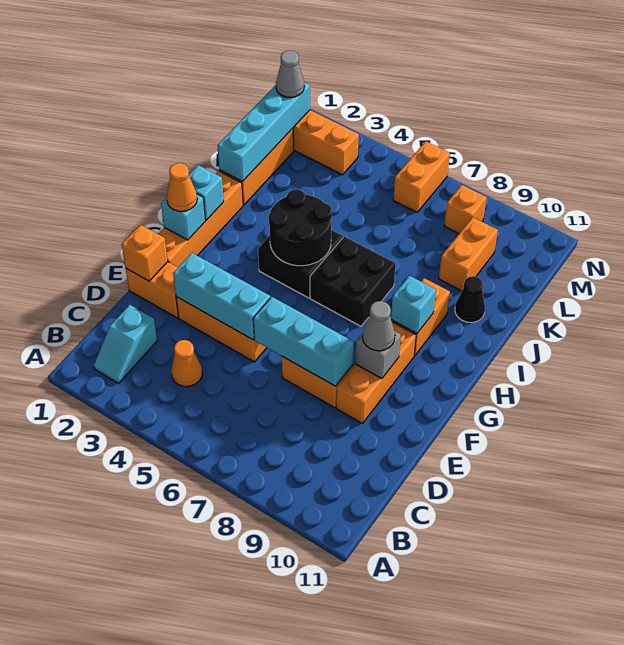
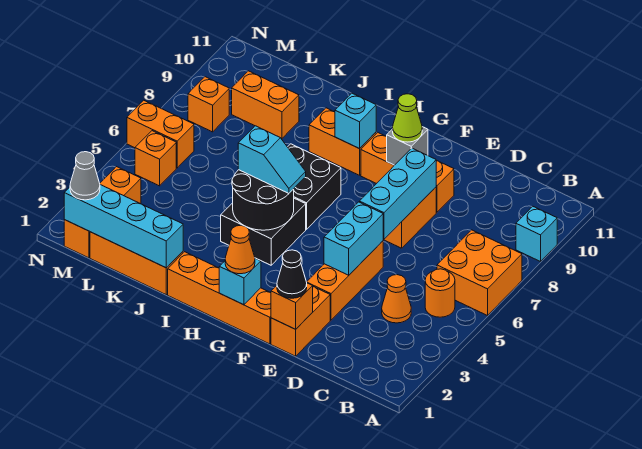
none -> orange brick A6:B7 level 1
cyan slope B2:C2 level 1 top C -> cyan slope H5:I5 level 3 top I
none -> orange round brick B5 level 1
cyan brick E3:E5 level 2 -> cyan brick E4:E5 level 2
grey cone F9 level 3 -> lime cone F9 level 3
cyan brick H1 level 2 -> cyan brick A9 level 1
black cone J10 level 1 -> black cone E1 level 3
none -> orange brick M5 level 1

